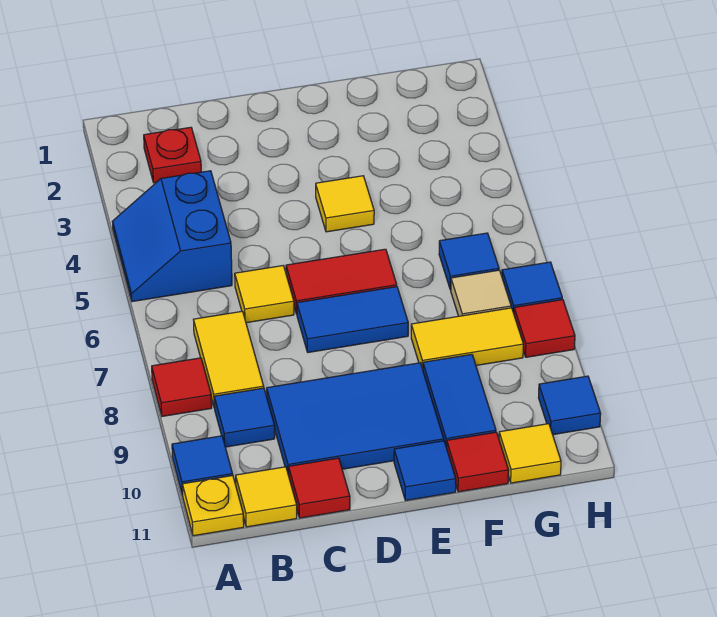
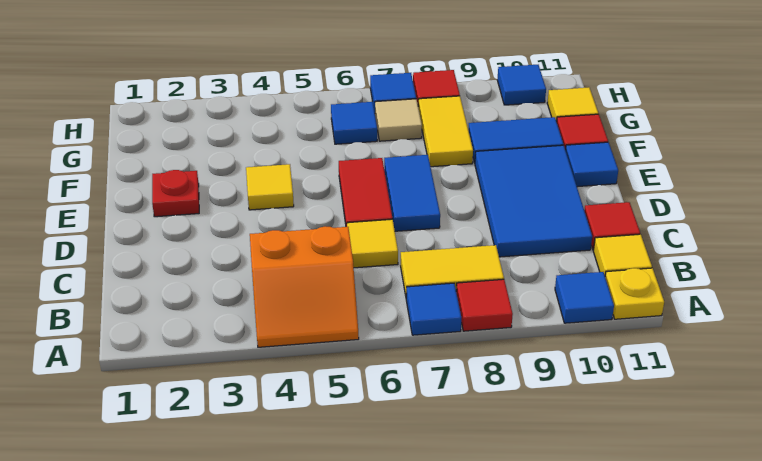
blue slope A4:B5 level 1 top B -> orange slope A4:B5 level 1 top B
red plate B2 level 1 -> red plate E2 level 1
blue tile B9 level 1 -> blue tile A7 level 1

